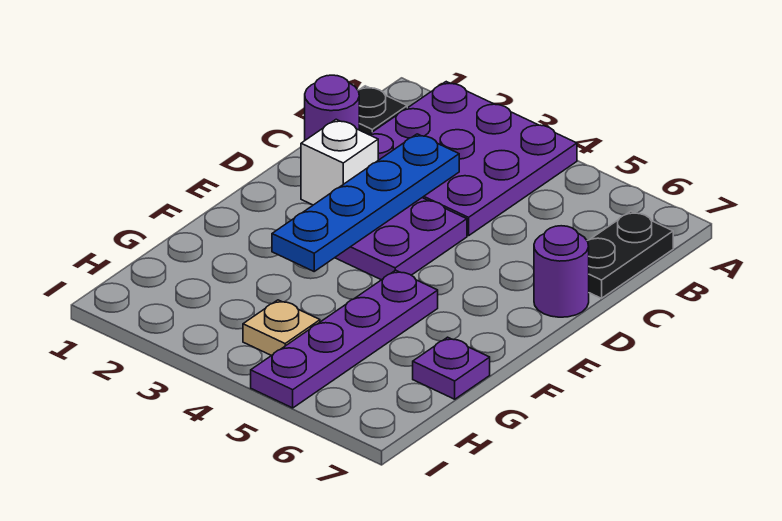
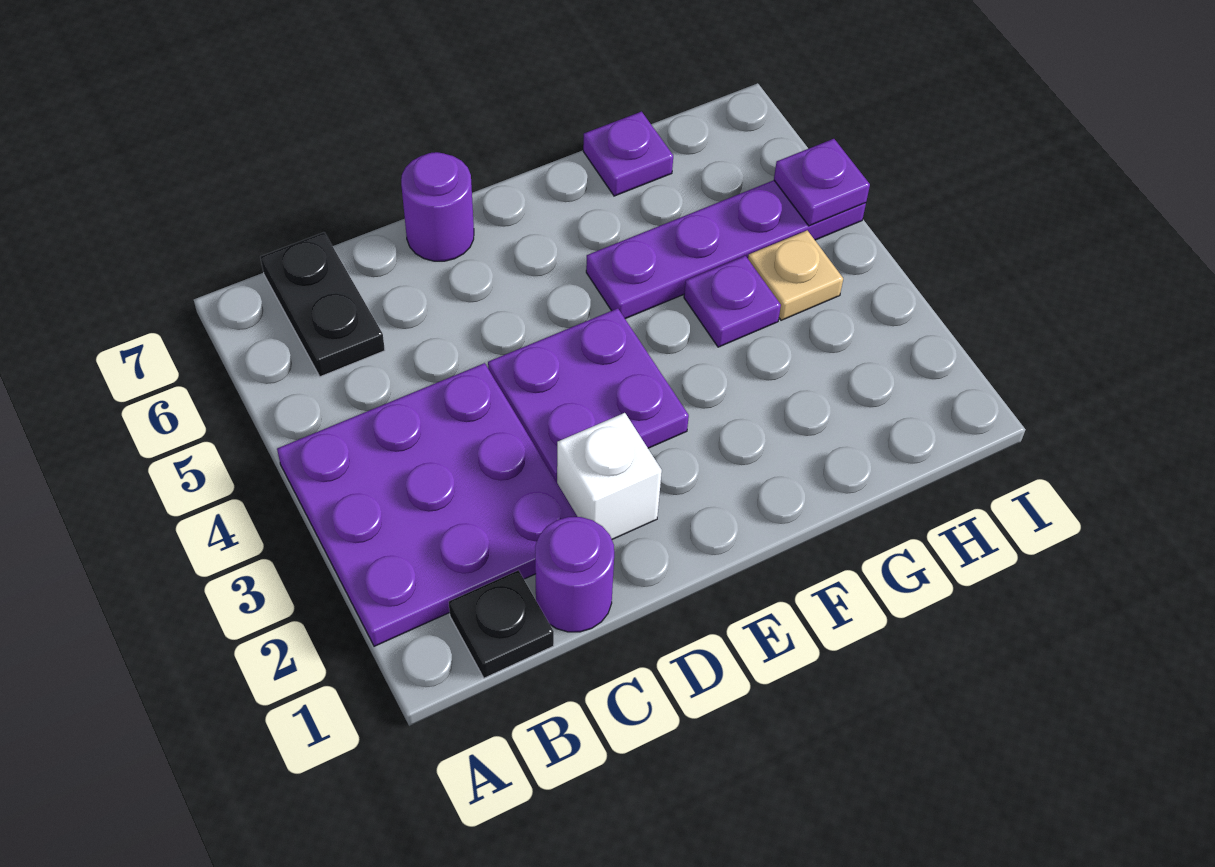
black plate B7:C7 level 1 -> black plate B6:B7 level 1
blue plate C3:F3 level 2 -> none
none -> purple plate G4 level 1
none -> purple plate I5 level 2

